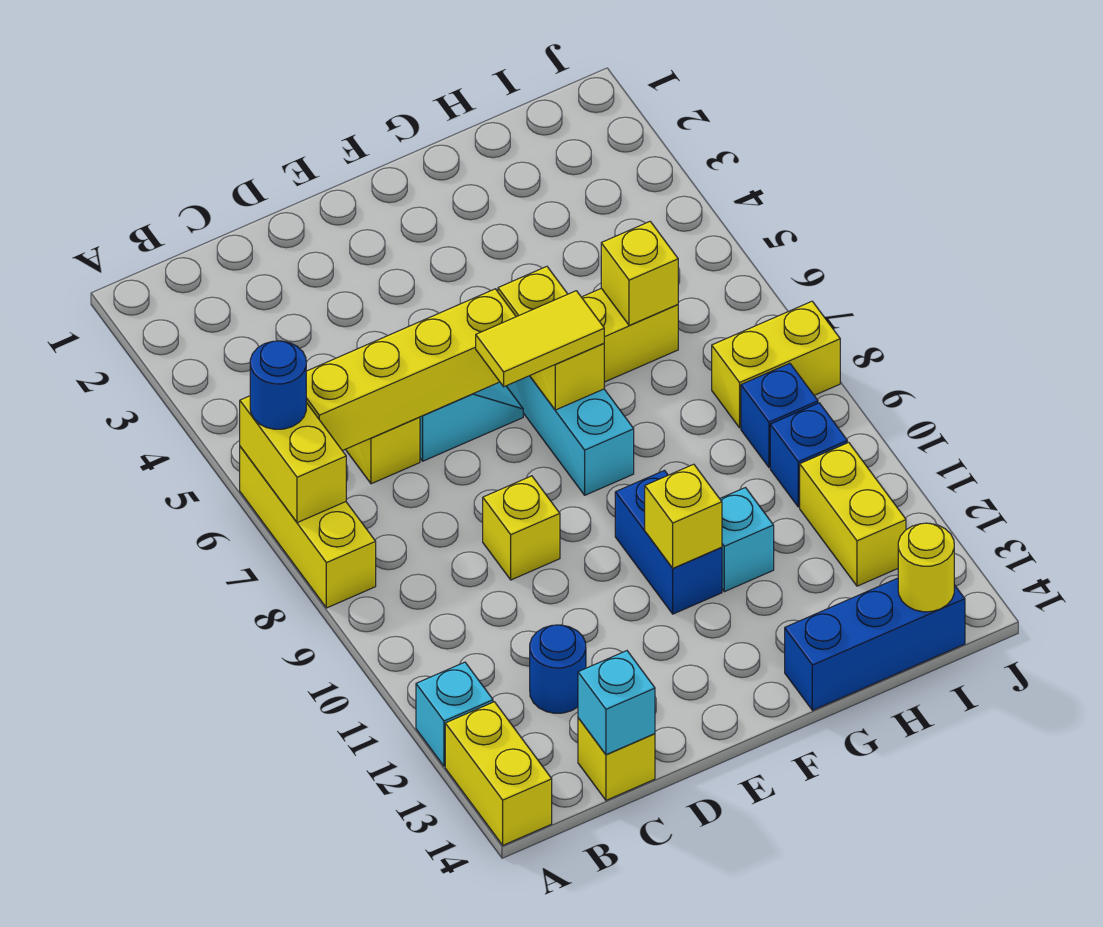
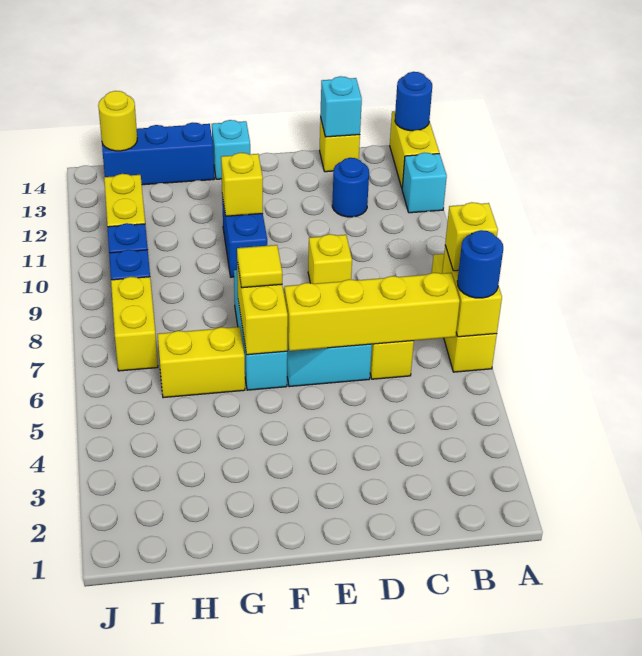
none -> blue round brick A14 level 2
yellow tile E7:F7 level 3 -> yellow tile F7 level 3
cyan brick G11 level 1 -> cyan brick F14 level 1
yellow brick H6 level 2 -> yellow brick A7 level 3
yellow brick I8:J8 level 1 -> yellow brick I7:I8 level 1

